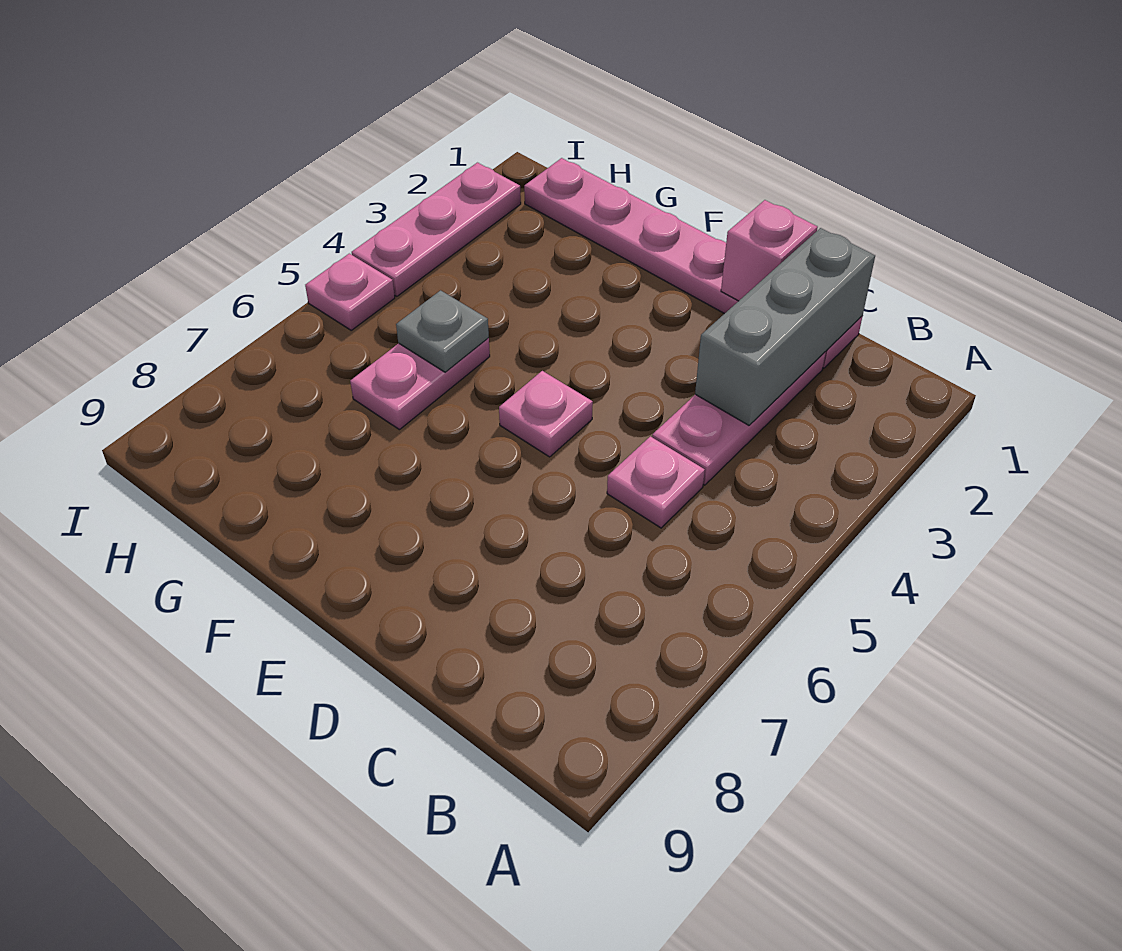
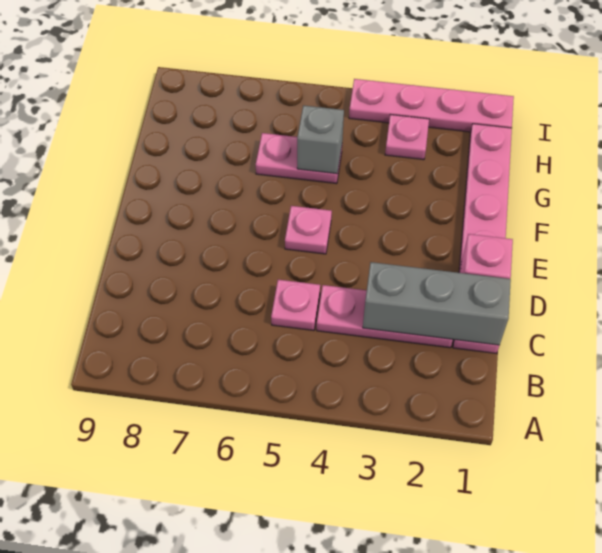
grey plate G5 level 2 -> grey brick G5 level 2
pink plate I2:I4 level 1 -> pink plate I1:I4 level 1
pink plate I5 level 1 -> pink plate H3 level 1

